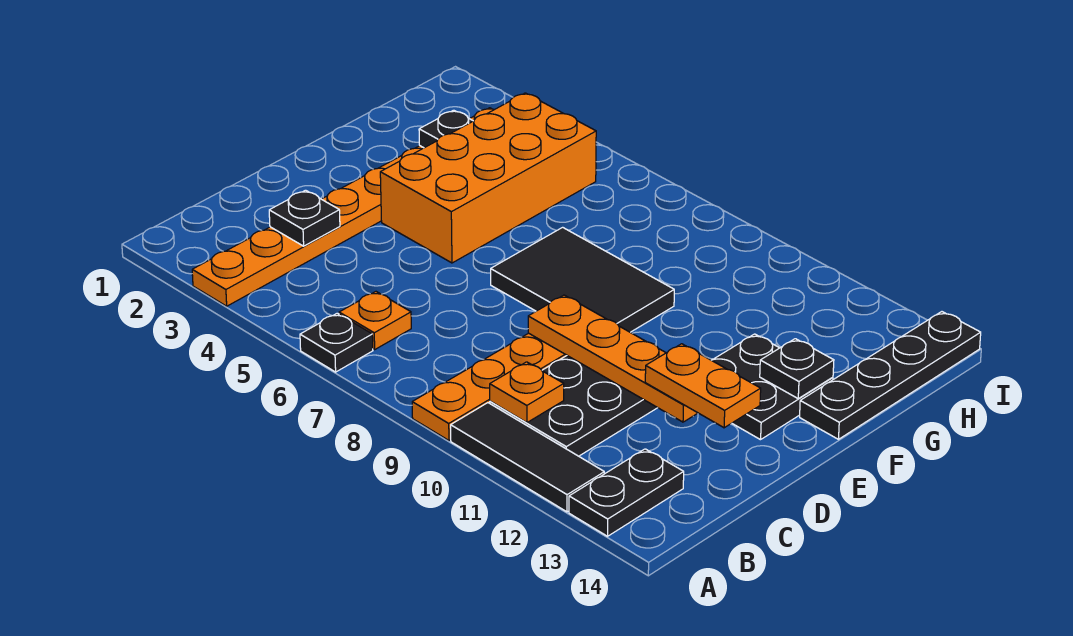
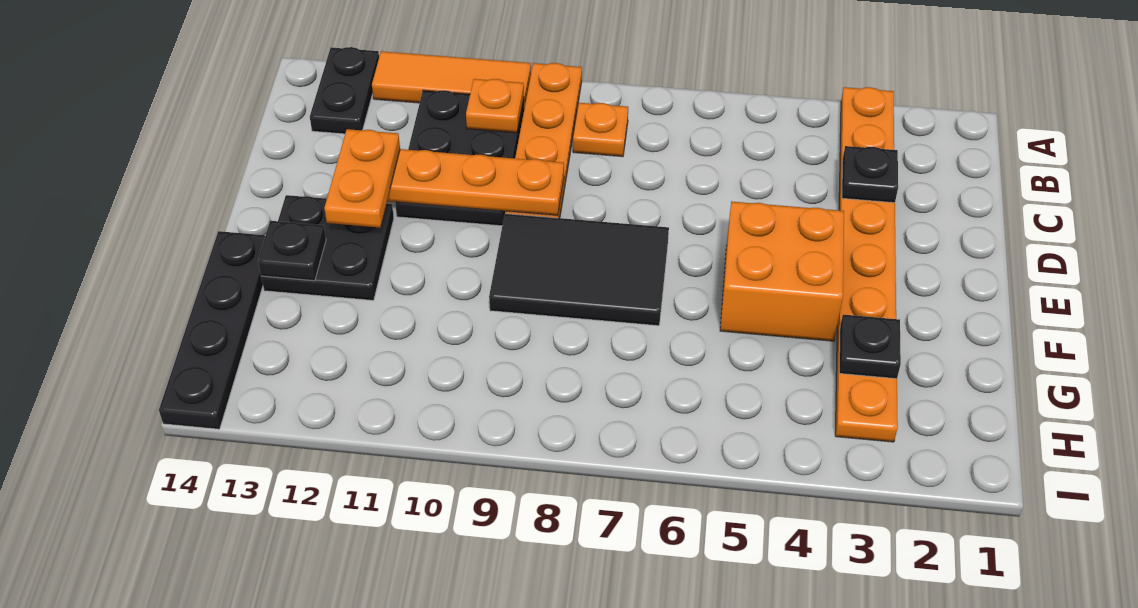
black plate A6 level 1 -> none
black tile A10:A12 level 1 -> orange tile A10:A12 level 1
orange plate B6 level 1 -> orange plate B8 level 1
orange plate D12:D13 level 3 -> orange plate D12:E12 level 3
orange brick E4:H5 level 1 -> orange brick E4:F5 level 1

